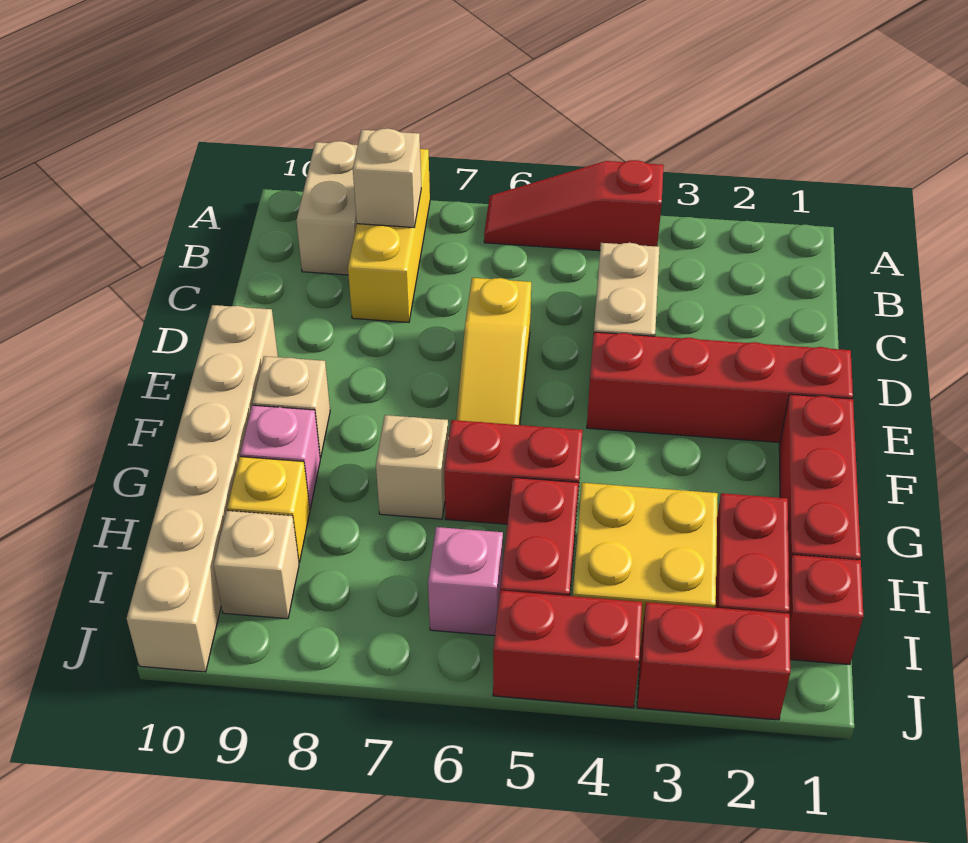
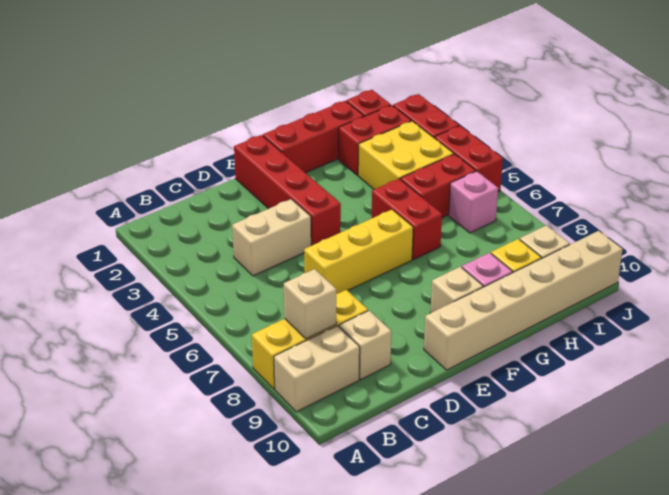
red slope A4:A6 level 1 top 4 -> none
yellow slope D6:F6 level 1 top D -> yellow brick D6:F6 level 1
tan brick G7 level 1 -> tan brick C9 level 1

